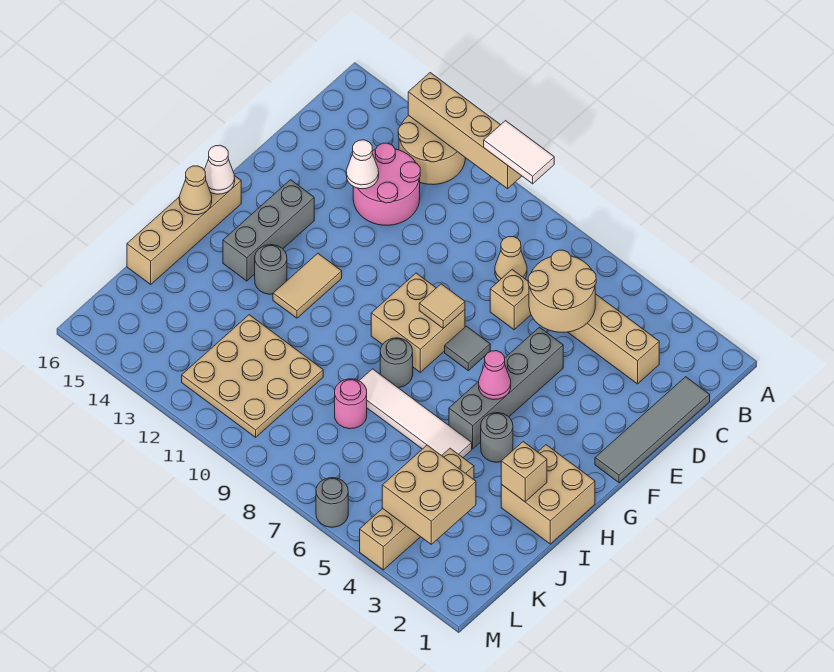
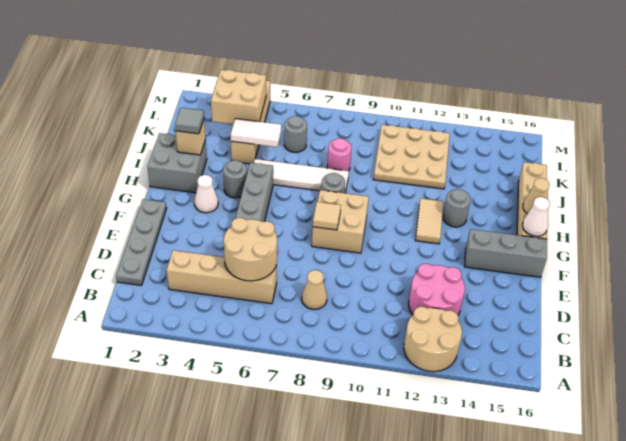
white tile A9:A10 level 3 -> white tile J4:J5 level 2
tan brick A10:A13 level 2 -> none
grey tile C1:F1 level 1 -> grey plate C1:F1 level 1
tan brick D7 level 1 -> none
white cone D13 level 2 -> white cone G3 level 1
grey tile F7 level 1 -> grey tile I2 level 3
grey brick F14:H14 level 1 -> grey brick F14:F16 level 1
pink cone G5 level 2 -> none
tan brick H1:I2 level 1 -> grey brick H1:I2 level 1
grey round brick M6 level 1 -> grey round brick K6 level 1

